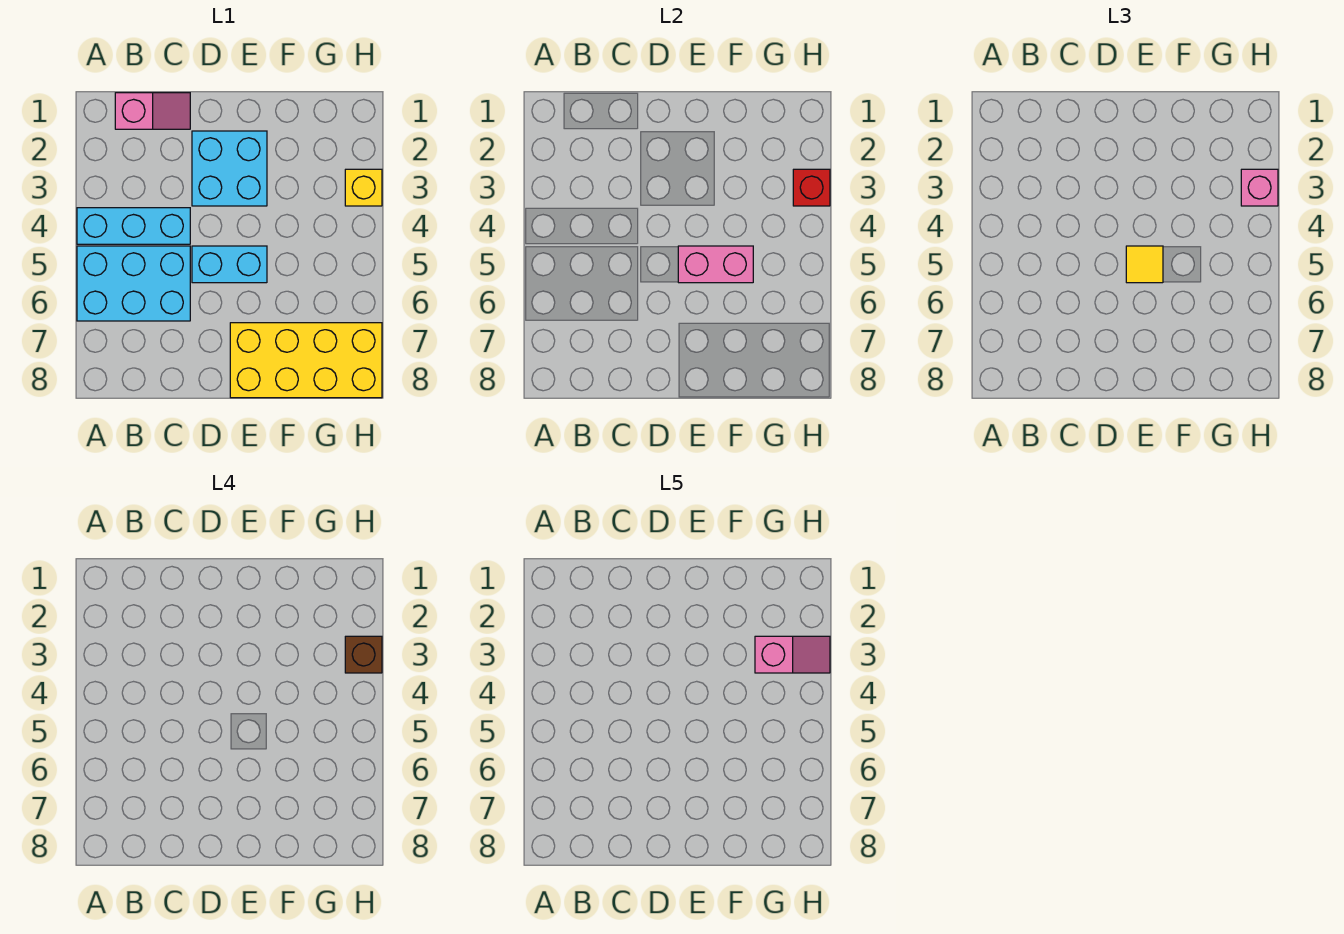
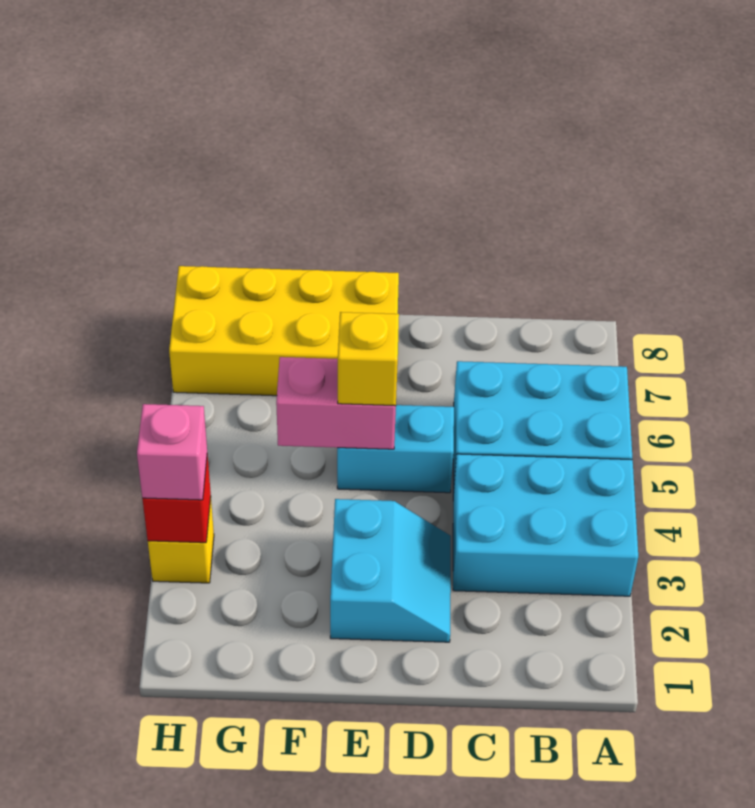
cyan brick A4:C4 level 1 -> cyan brick A3:C4 level 1
pink slope B1:C1 level 1 top B -> none
cyan brick D2:E3 level 1 -> cyan slope D2:E3 level 1 top E
yellow tile E5 level 3 -> yellow brick E5 level 3
pink slope G3:H3 level 5 top G -> none
brown brick H3 level 4 -> none

